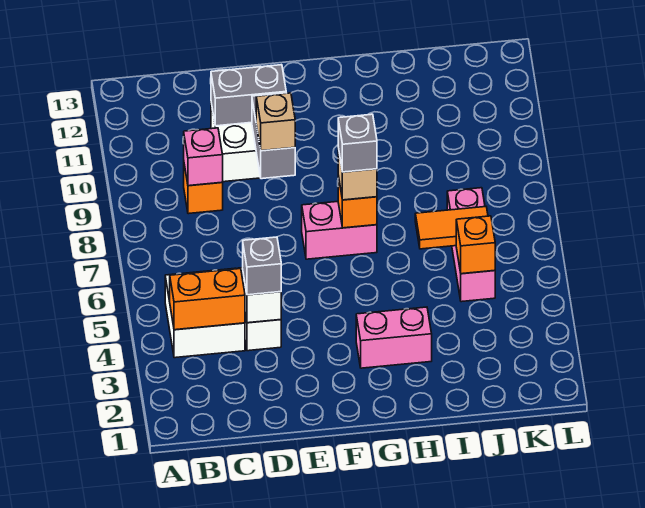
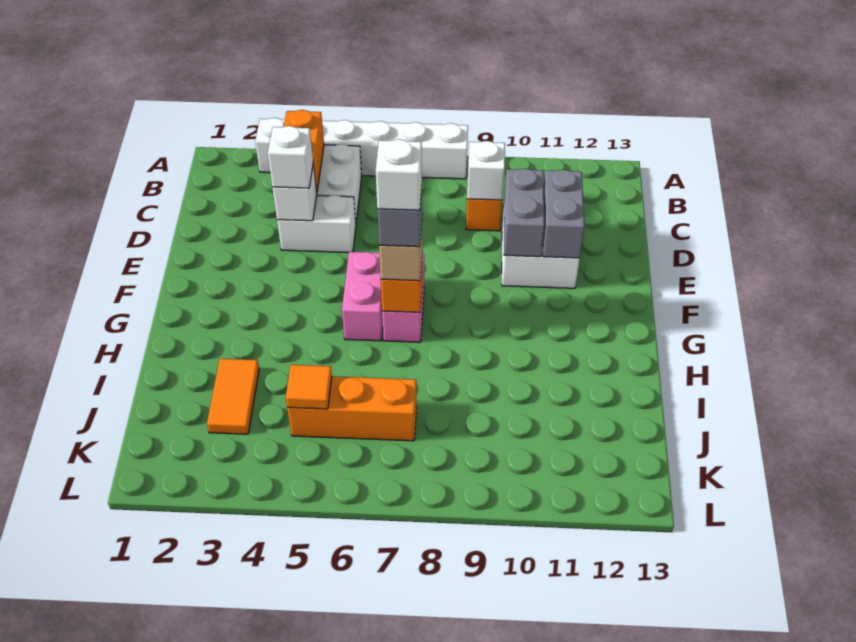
none -> white brick A3:A8 level 1
pink brick C9 level 2 -> white brick C9 level 2
grey brick D4 level 3 -> white brick D4 level 3
grey brick E9:E10 level 2 -> grey brick D10:E10 level 2
tan brick E9 level 3 -> none
pink brick G3:H3 level 1 -> pink brick F6:G6 level 1
none -> white brick G7 level 5
orange tile I6:J6 level 2 -> orange tile I3:J3 level 1
pink brick J5:J7 level 1 -> orange brick J5:J7 level 1
orange brick J5 level 2 -> orange tile J5 level 2

